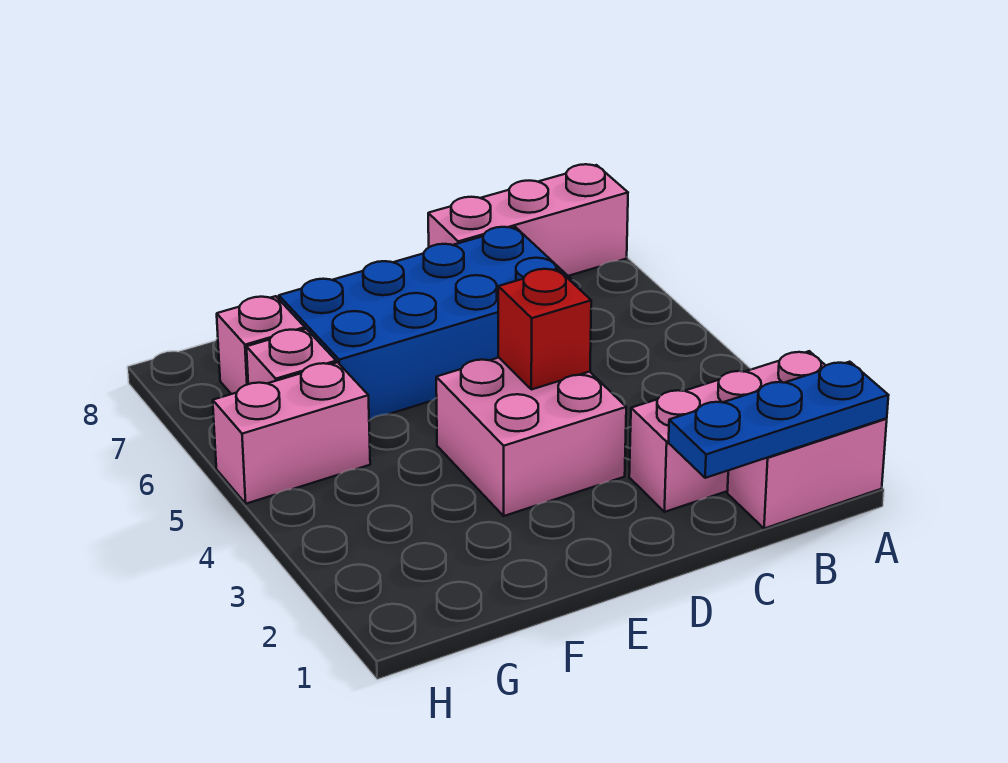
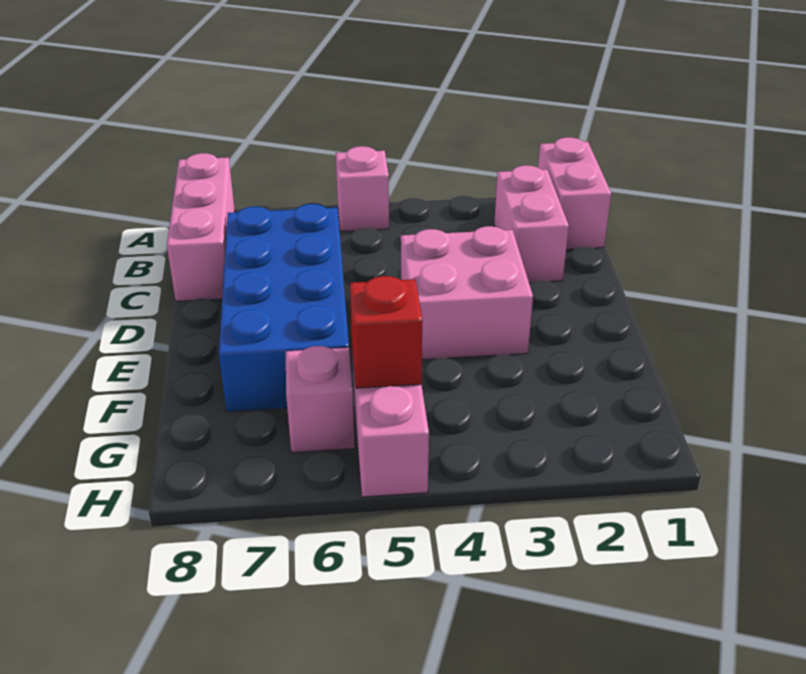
blue plate A1:C1 level 2 -> none
pink brick A2:C2 level 1 -> pink brick B2:C2 level 1
red brick D4 level 2 -> red brick G5 level 2
pink brick G7 level 1 -> pink brick A5 level 1

